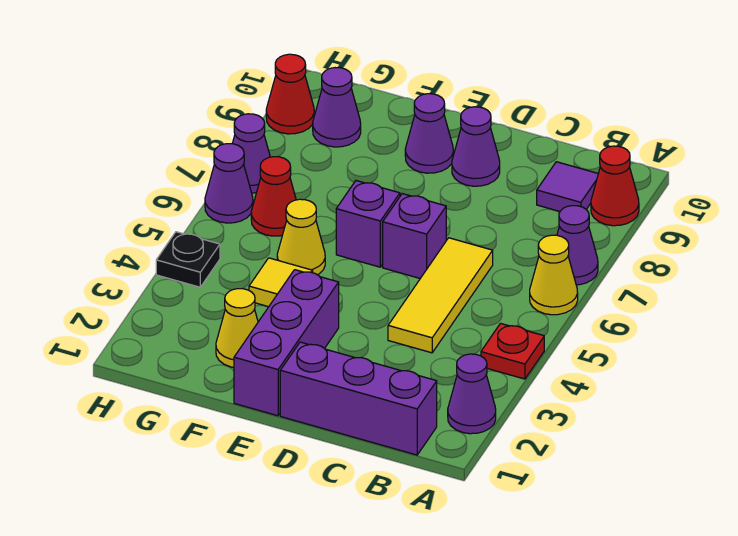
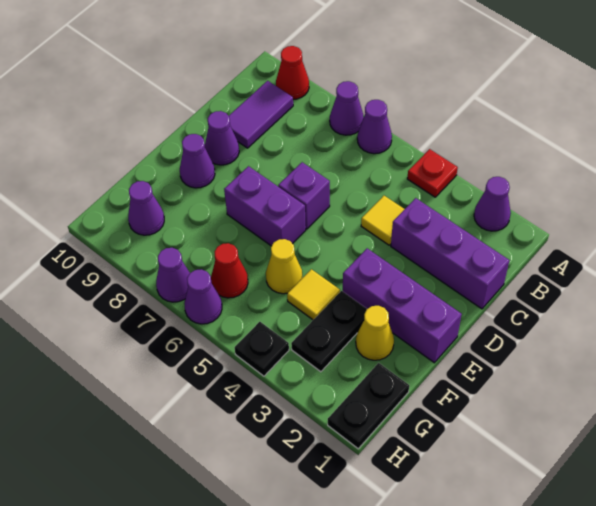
yellow cone A6 level 1 -> purple cone A6 level 1
purple brick B1:D1 level 1 -> purple brick C1:C3 level 1
purple tile B9 level 1 -> purple tile B9:C9 level 1
yellow tile C4:C6 level 1 -> yellow tile C4 level 1
purple brick E6 level 1 -> purple brick E6:E7 level 1
none -> black plate F3:G3 level 1
none -> black plate G1:H1 level 1
red cone H9 level 1 -> none

